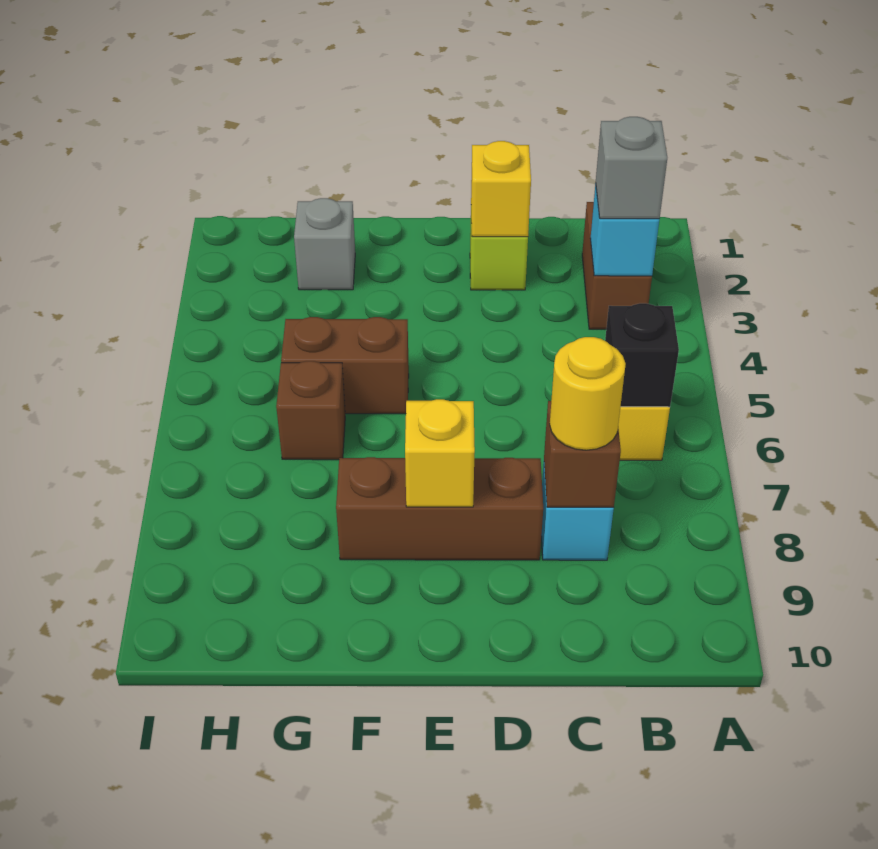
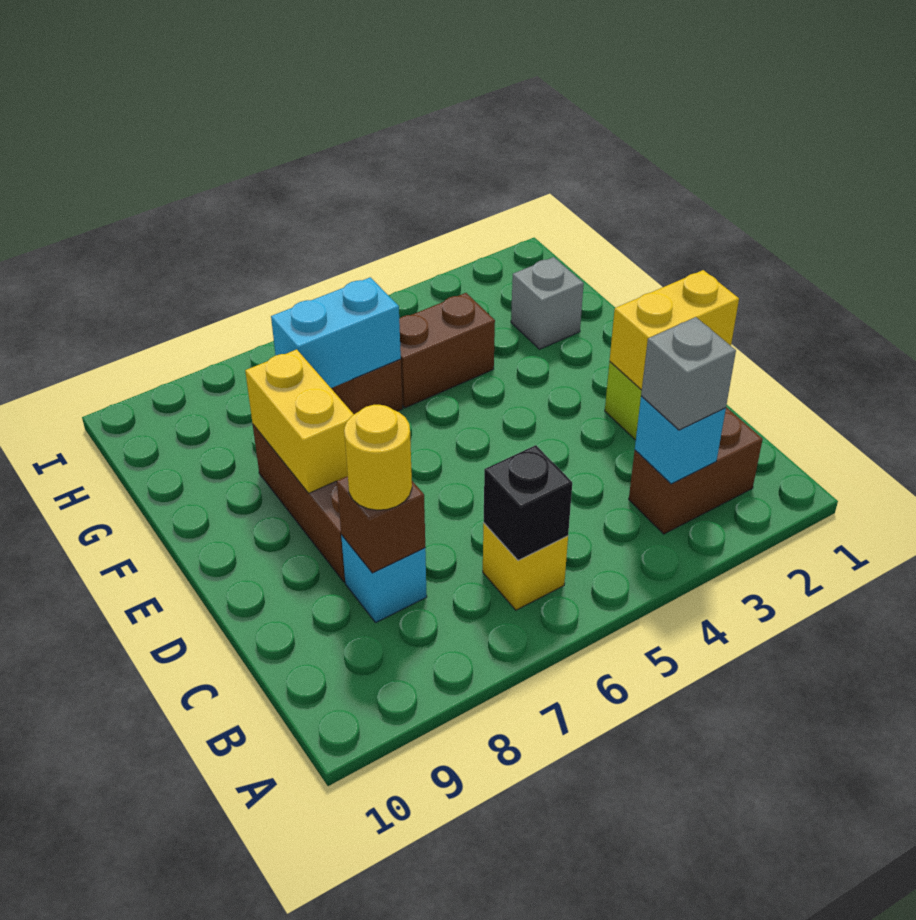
yellow brick D2 level 2 -> yellow brick D1:D2 level 2
yellow brick E8 level 2 -> yellow brick E8:F8 level 2
brown brick F5:G5 level 1 -> brown brick G4:G5 level 1
none -> cyan brick G6:G7 level 2

